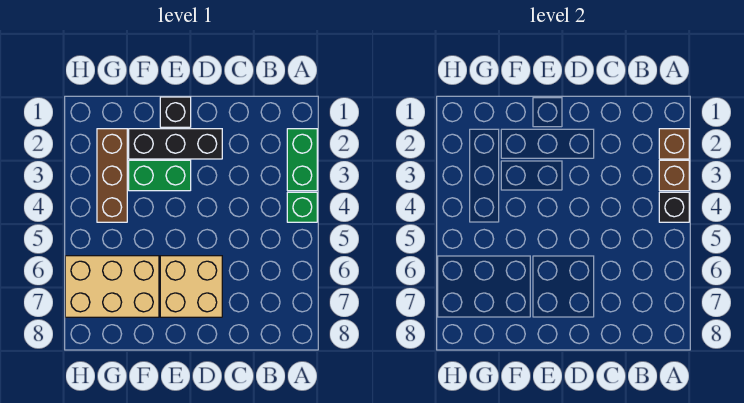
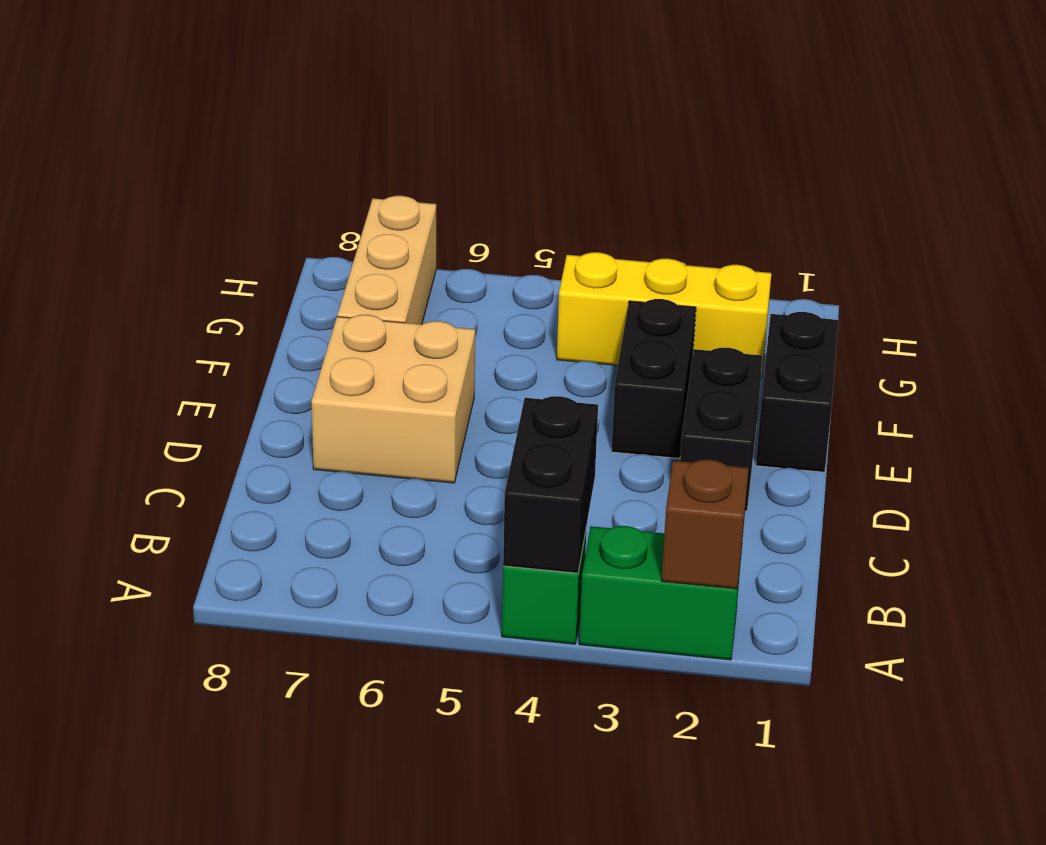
brown brick A3 level 2 -> none
black brick A4 level 2 -> black brick A4:B4 level 2
black brick D2:F2 level 1 -> black brick D2:E2 level 1
black brick E1 level 1 -> black brick E1:F1 level 1
green brick E3:F3 level 1 -> black brick E3:F3 level 1
tan brick F6:H7 level 1 -> tan brick F7:H7 level 1
brown brick G2:G4 level 1 -> yellow brick G2:G4 level 1

